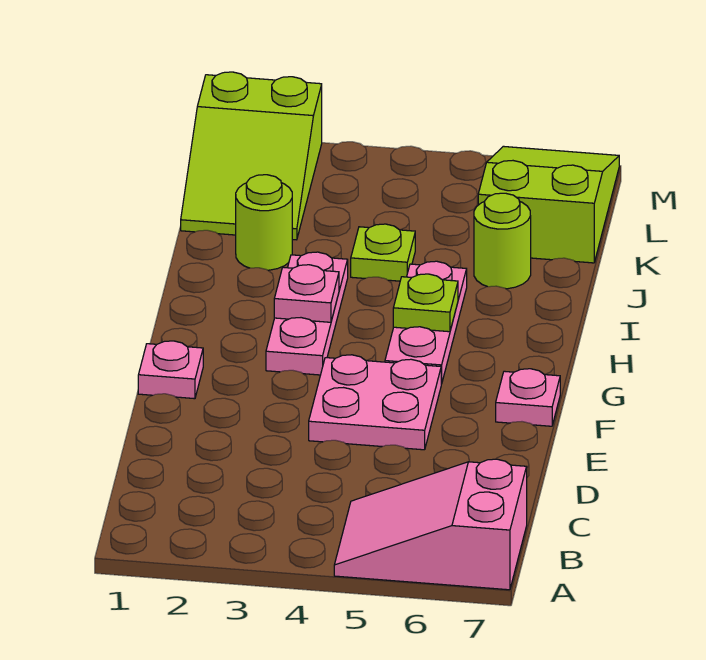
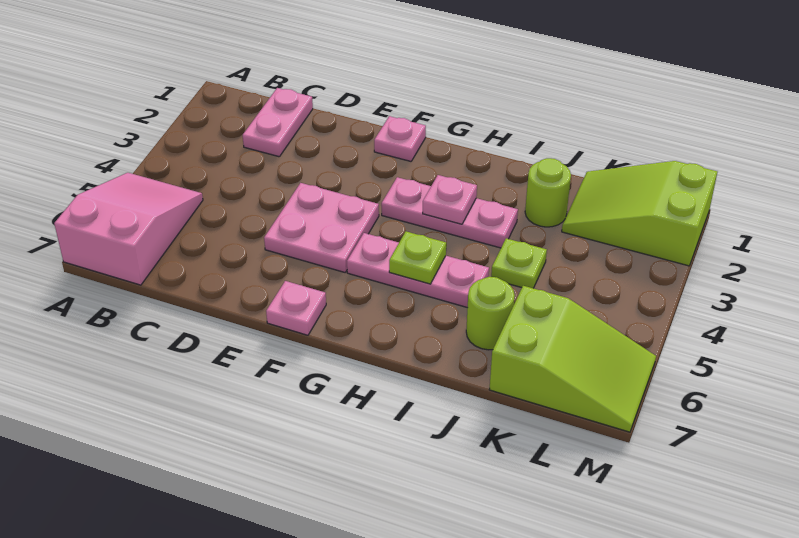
none -> pink plate C1:C2 level 1

